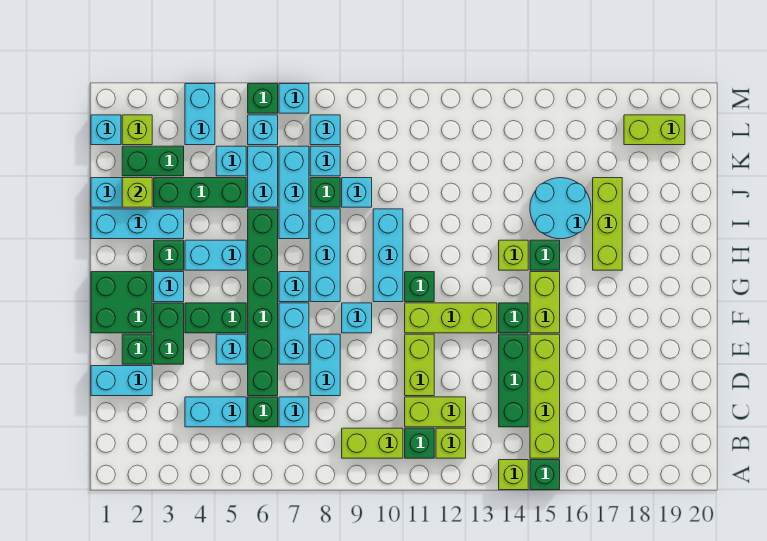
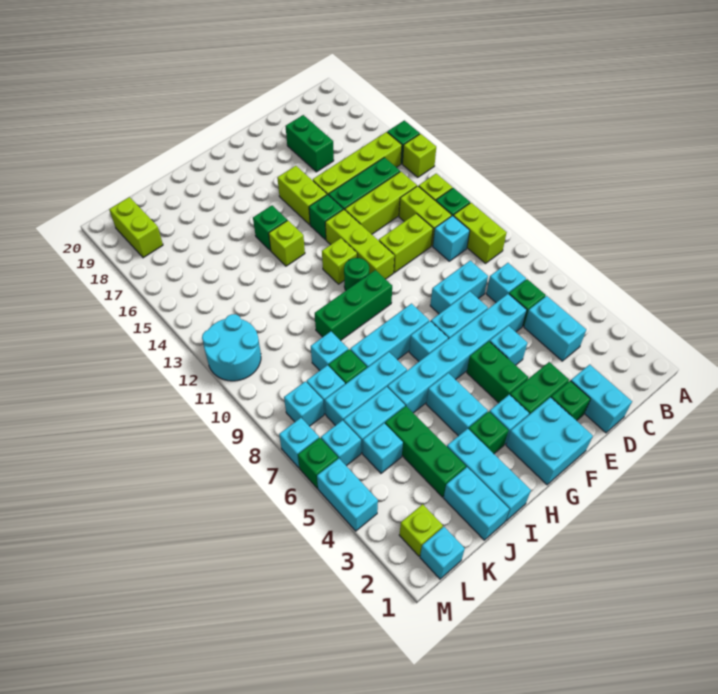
green brick D6:I6 level 1 -> cyan brick D6:I6 level 1
green brick F1:G2 level 1 -> cyan brick F1:G2 level 1
cyan brick F9 level 1 -> cyan brick C10 level 1
lime brick F15:G15 level 1 -> lime brick F15:F16 level 1
cyan brick G10:I10 level 1 -> green brick G10:I10 level 1
green brick G11 level 1 -> green round brick G11 level 1
lime brick H17:J17 level 1 -> lime brick C13:E13 level 1
cyan round brick I15:J16 level 1 -> cyan round brick L11:M12 level 1
lime brick J2 level 2 -> lime brick G12 level 1
green brick K2:K3 level 1 -> green brick D17:D18 level 1
cyan brick L4:M4 level 1 -> cyan brick M4:M5 level 1

